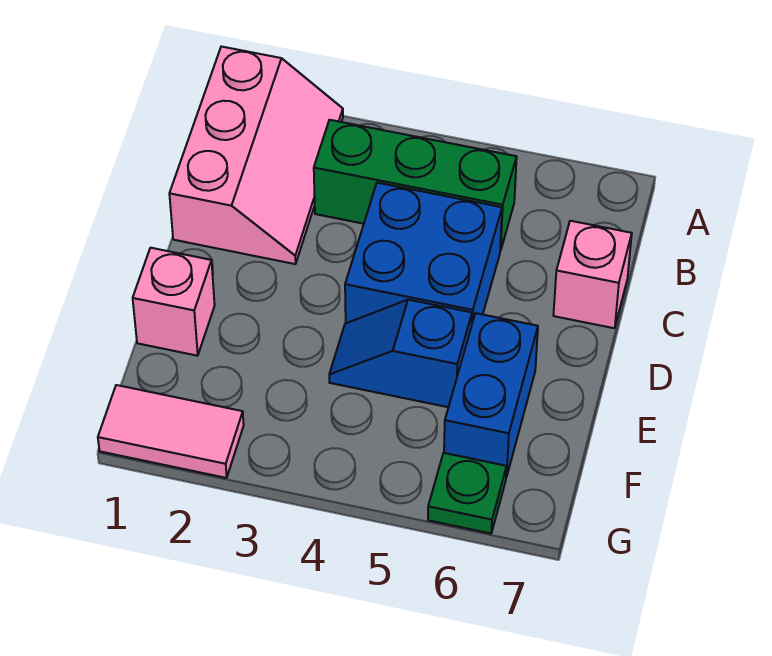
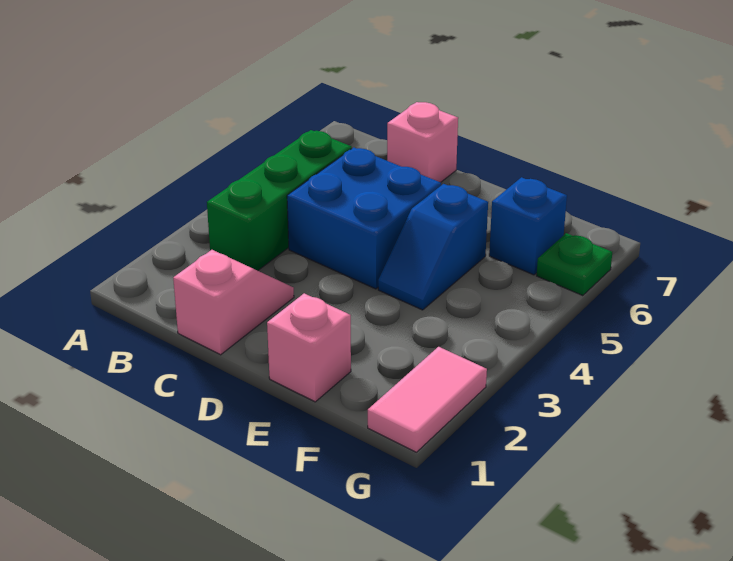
pink slope A1:C2 level 1 top 1 -> pink slope C1:C2 level 1 top 1
blue brick E6:F6 level 1 -> blue brick F6 level 1

